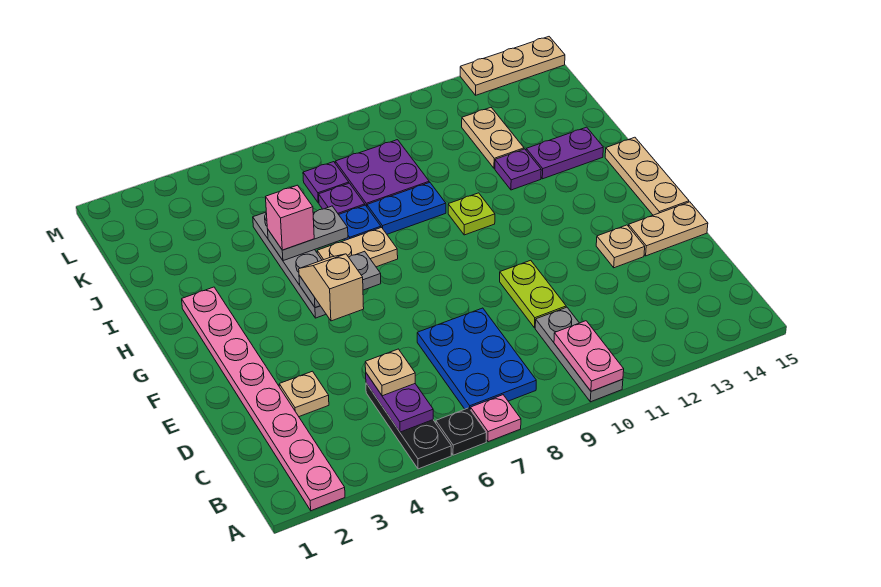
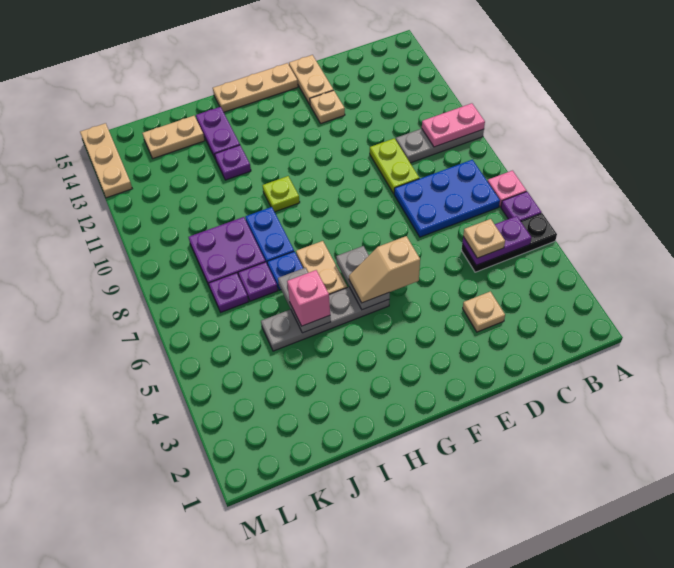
pink plate A2:H2 level 1 -> none
black plate A6 level 1 -> purple plate A6 level 1
lime plate D10:E10 level 1 -> lime plate D9:D10 level 1
tan plate J12:K12 level 1 -> tan plate J14:K14 level 1

